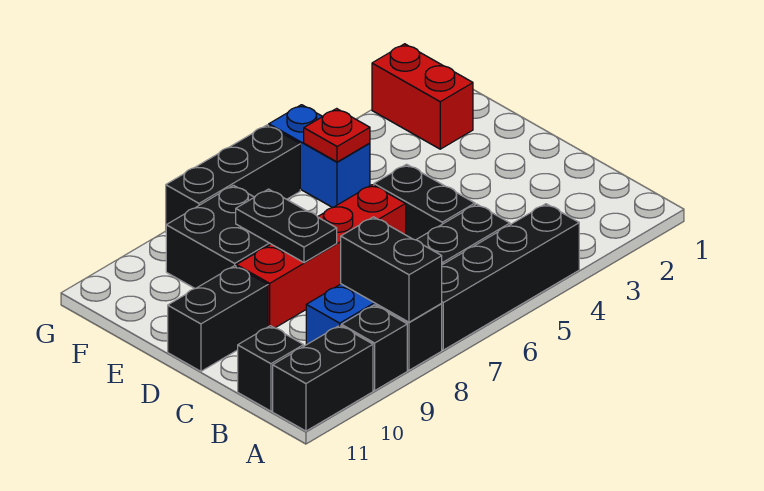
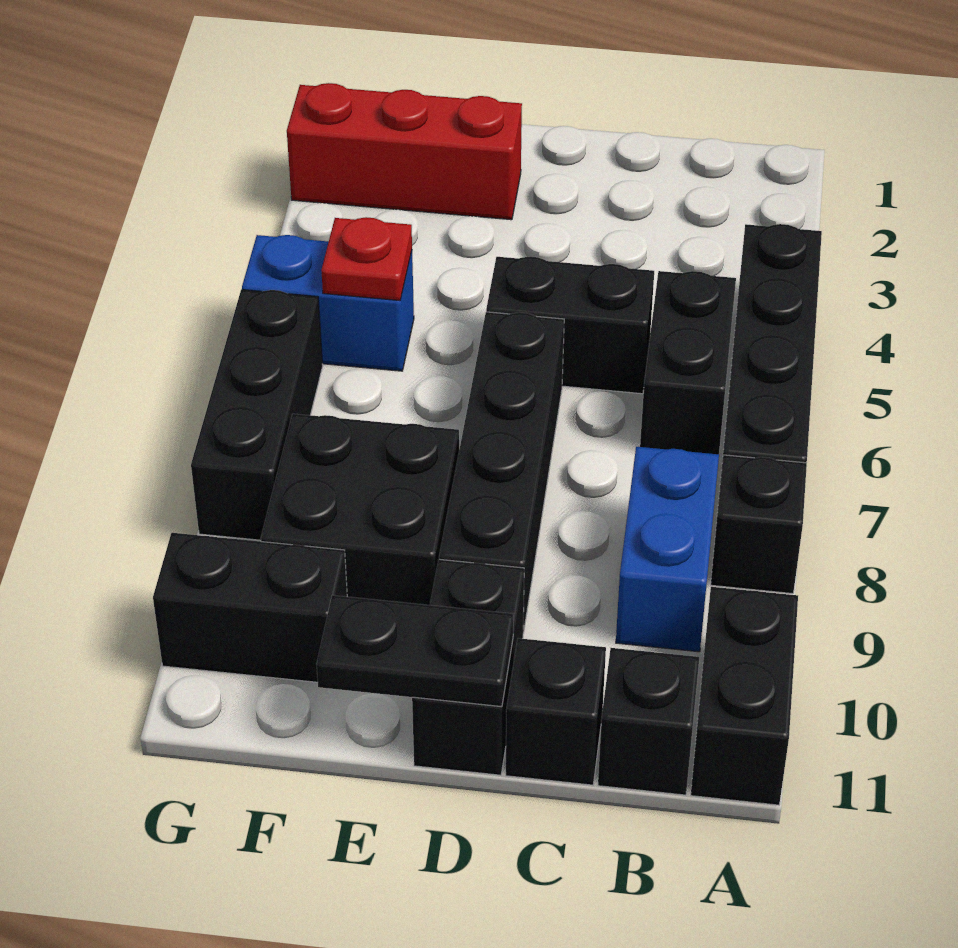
black brick A8:B8 level 2 -> black brick F10:G10 level 1
black brick A9 level 1 -> black brick C11 level 1
red brick D6:D9 level 1 -> black brick D6:D9 level 1
black plate D8:E8 level 2 -> black plate D11:E11 level 2
red brick F2:G2 level 1 -> red brick E2:G2 level 1

